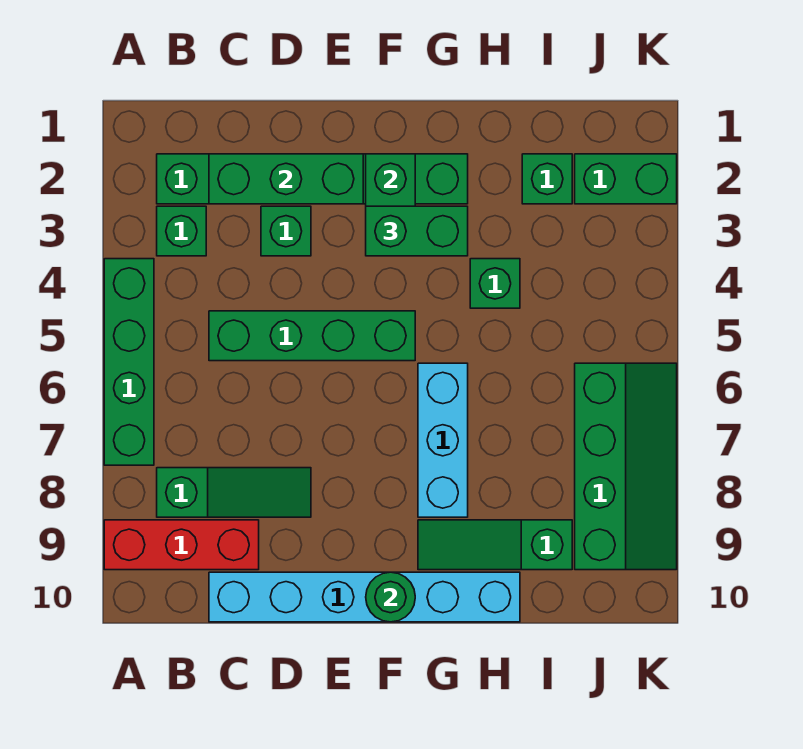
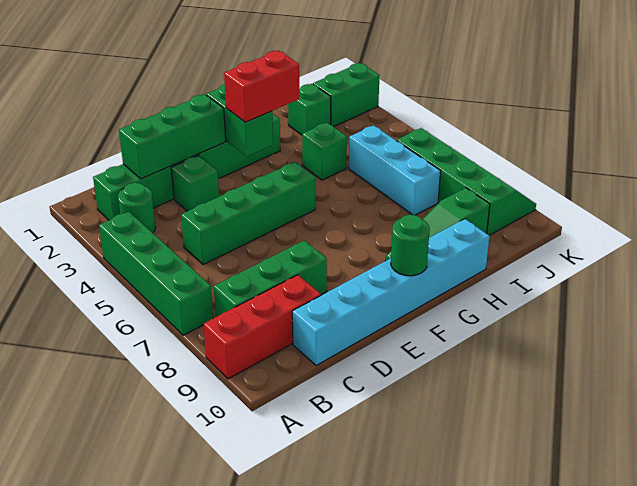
green brick B3 level 1 -> green round brick B3 level 1
green slope B8:D8 level 1 top B -> green brick B8:D8 level 1
green brick F3:G3 level 3 -> red brick F3:G3 level 3
cyan brick G6:G8 level 1 -> cyan brick I5:I7 level 1

